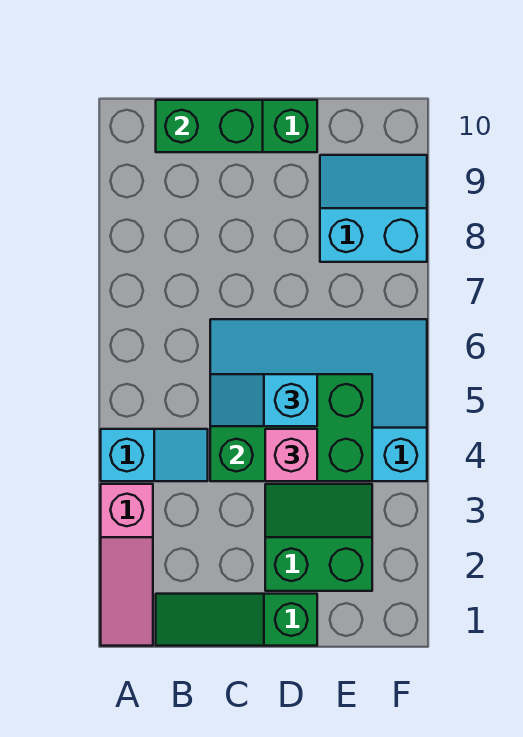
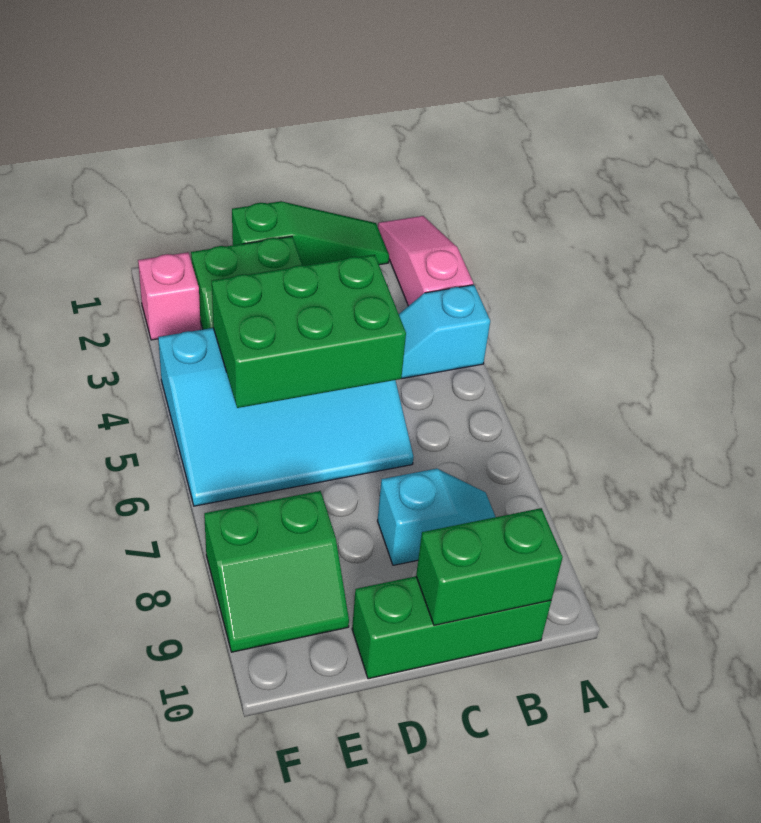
cyan slope C5:D5 level 3 top D -> cyan slope B8:C8 level 1 top C
pink brick D4 level 3 -> pink brick F2 level 1
cyan slope E8:F9 level 1 top 8 -> green slope E8:F9 level 1 top 8

